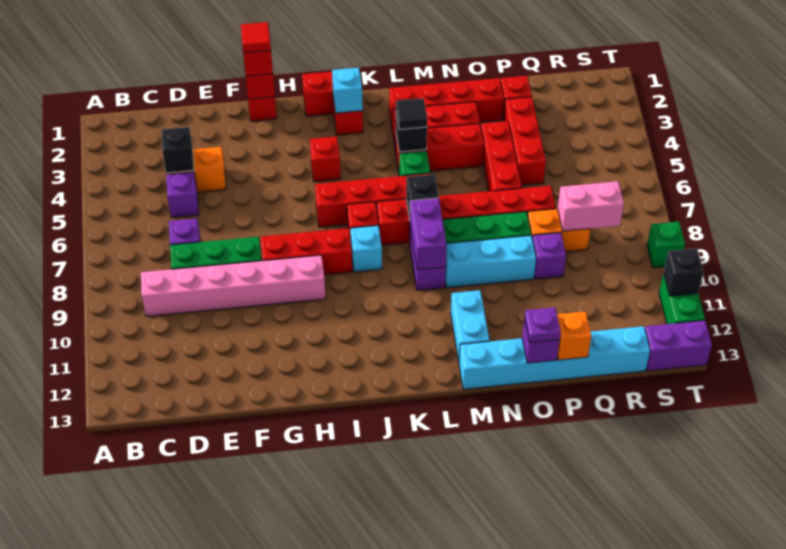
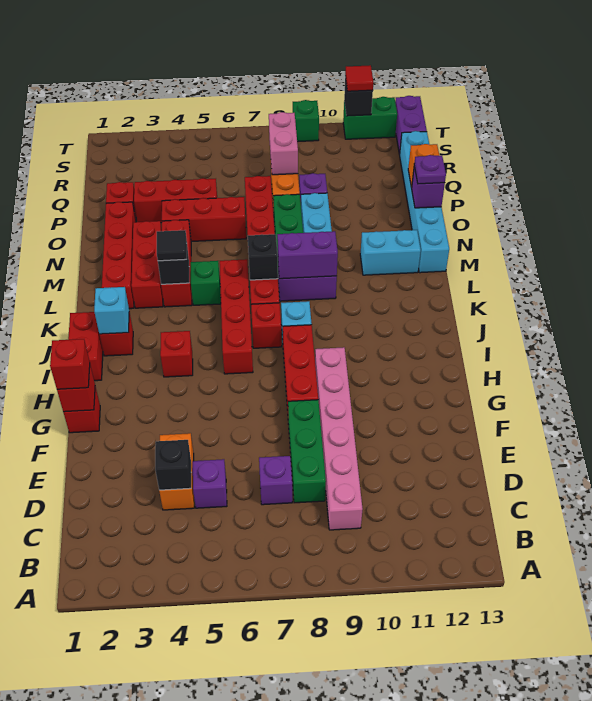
red tile G1 level 4 -> red tile T11 level 3

